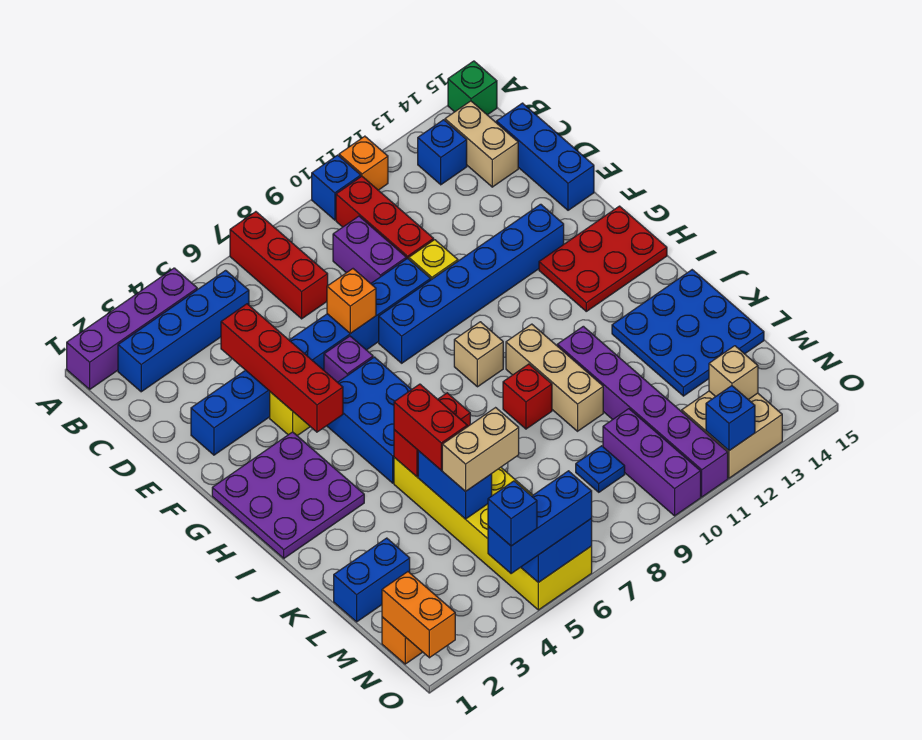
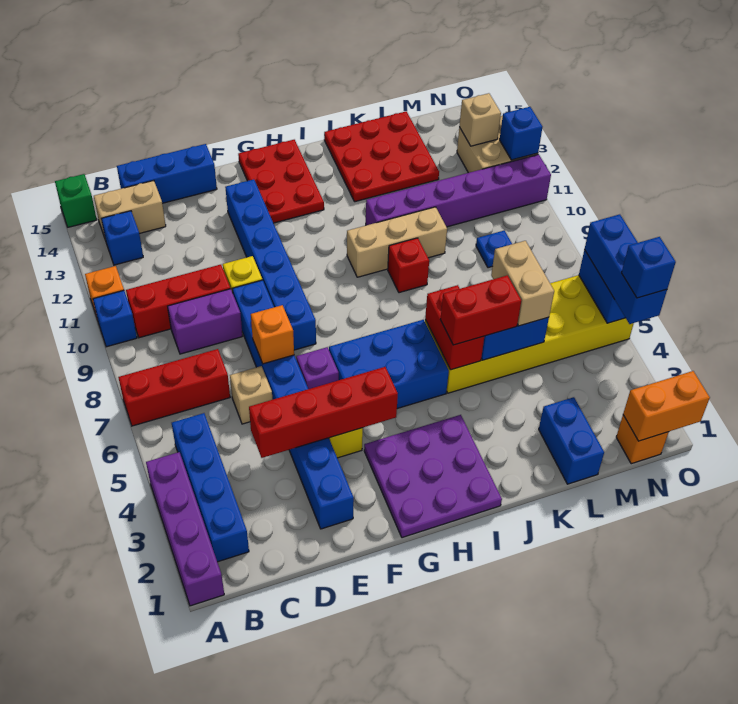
tan brick H9 level 1 -> tan brick D6 level 1
blue plate J13:L15 level 1 -> red plate J13:L15 level 1
purple brick M10:O10 level 1 -> none

